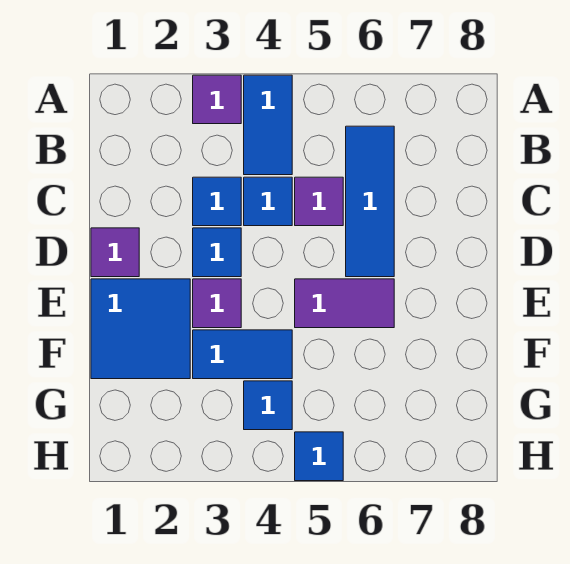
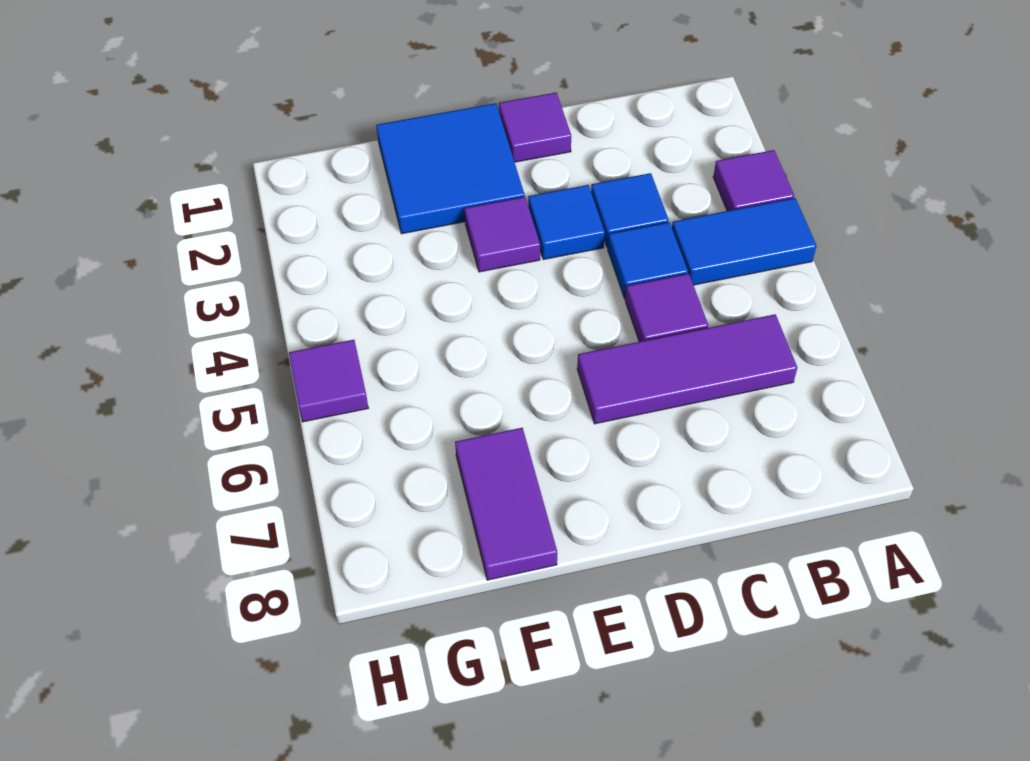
blue tile B6:D6 level 1 -> purple tile B6:D6 level 1
purple tile E5:E6 level 1 -> purple tile F7:F8 level 1
blue tile F3:F4 level 1 -> none
blue tile G4 level 1 -> none
blue tile H5 level 1 -> purple tile H5 level 1

